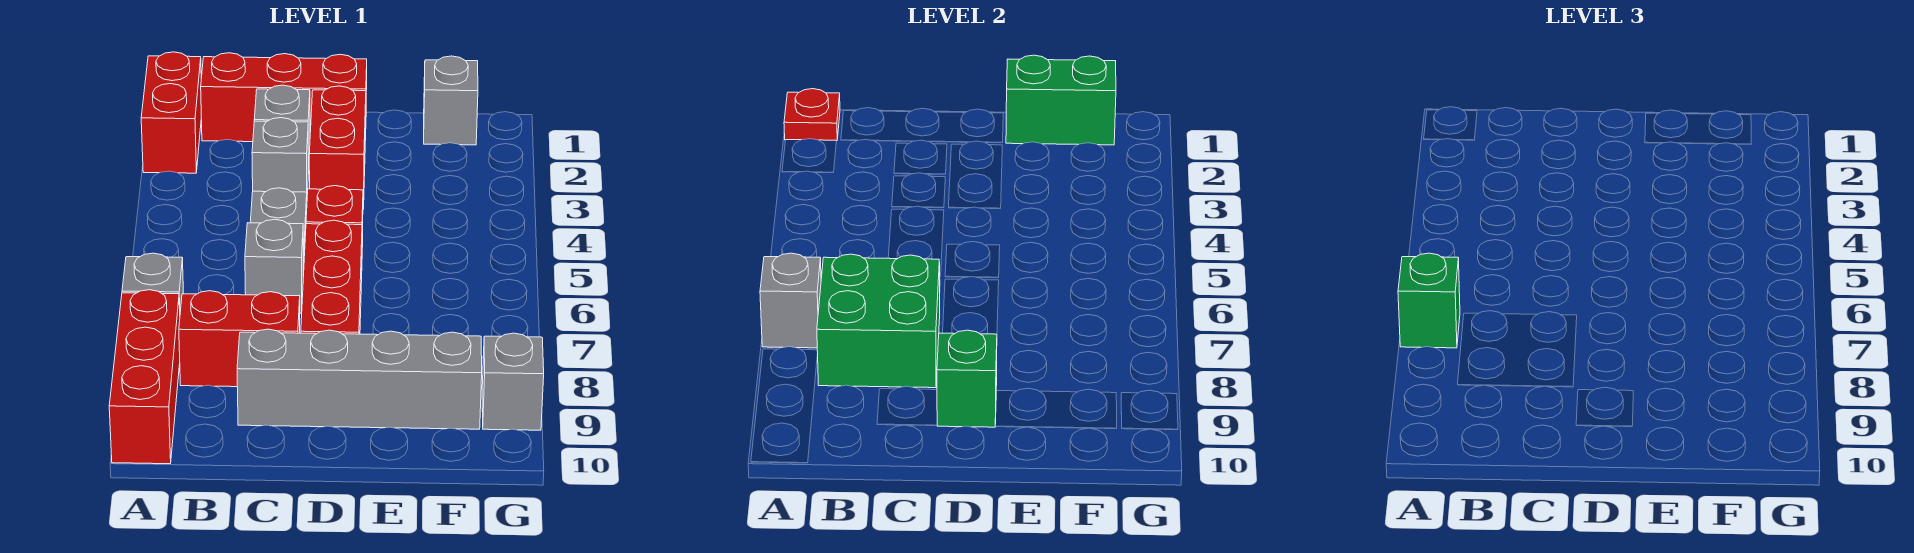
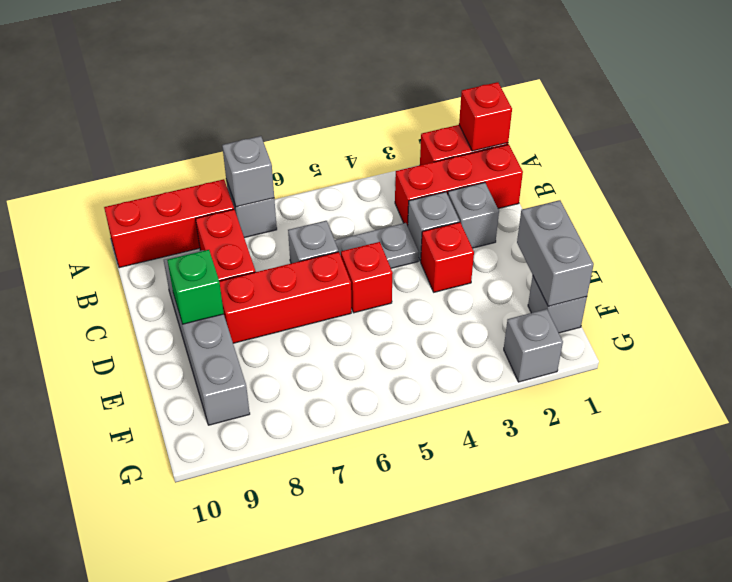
red plate A1 level 2 -> red brick A1 level 2
green brick A7 level 3 -> none
red brick B1:D1 level 1 -> red brick B1:B3 level 1
green brick B7:C8 level 2 -> none
red brick D2:D3 level 1 -> red brick D3 level 1
green brick E1:F1 level 2 -> grey brick E1:F1 level 2
grey brick G9 level 1 -> grey brick G2 level 1

